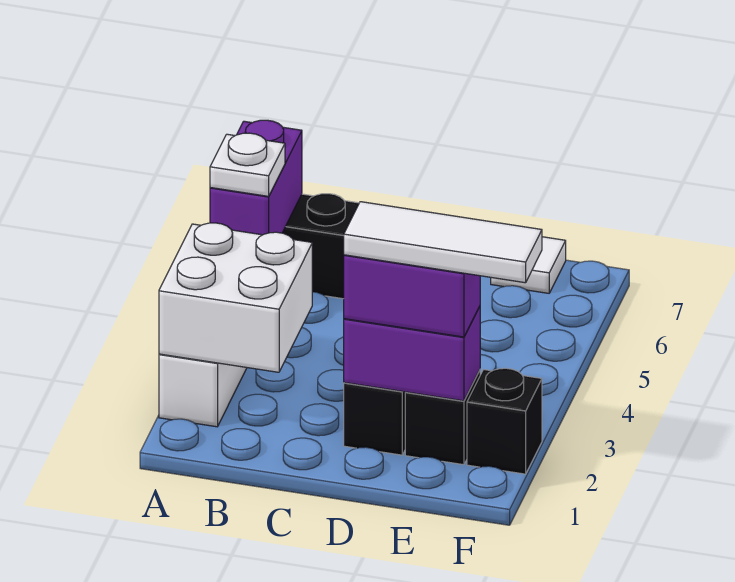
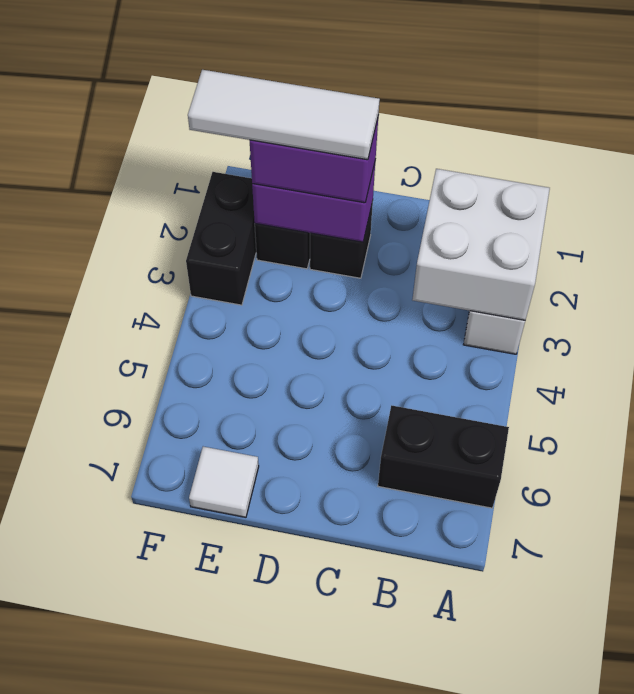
purple brick A5:A6 level 2 -> none
white plate A5 level 3 -> none
black brick F2 level 1 -> black brick F2:F3 level 1

